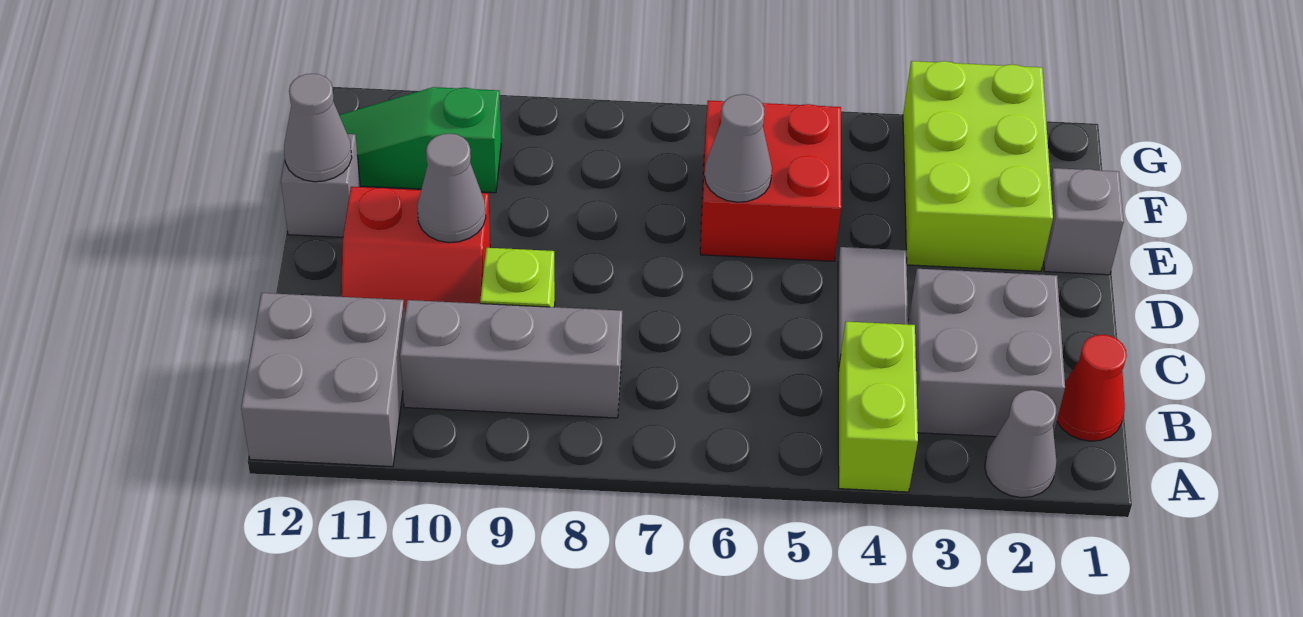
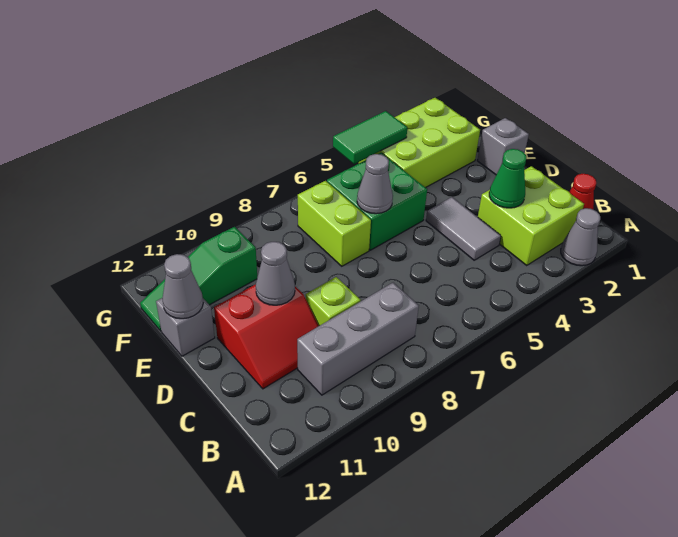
lime brick A4:B4 level 1 -> lime brick E7:F7 level 1
grey brick A11:B12 level 1 -> none
grey brick B2:C3 level 1 -> lime brick B2:C3 level 1
none -> green cone C3 level 2
lime brick E2:G3 level 1 -> lime brick F2:G4 level 1
red brick E5:F6 level 1 -> green brick E5:F6 level 1
none -> green tile G4:G5 level 2

